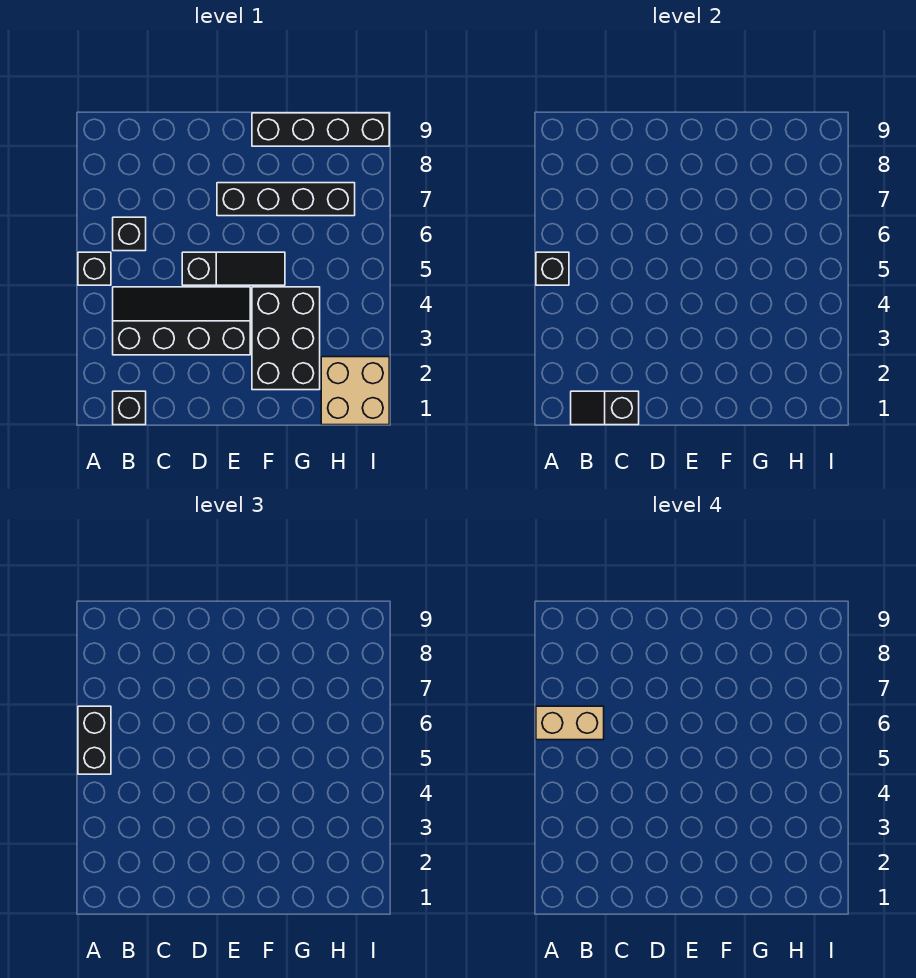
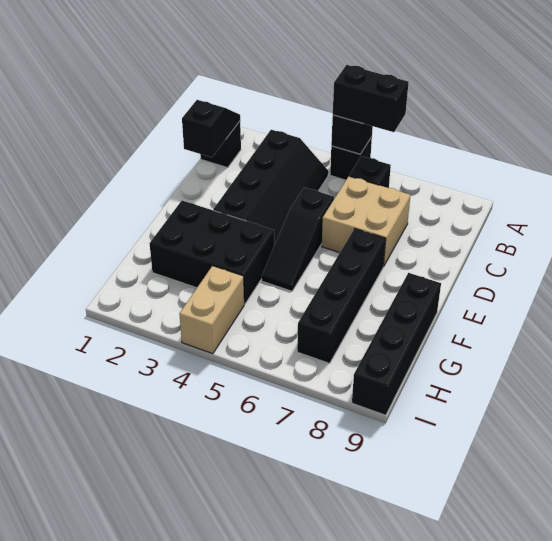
tan brick A6:B6 level 4 -> tan brick H4:I4 level 1
tan brick H1:I2 level 1 -> tan brick C6:D7 level 1

